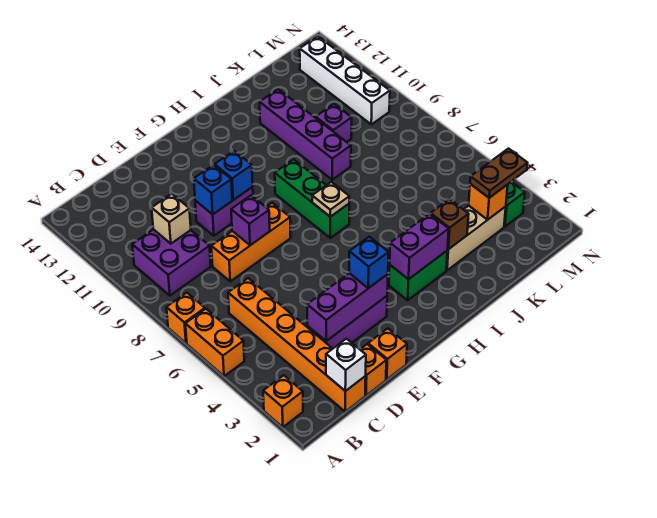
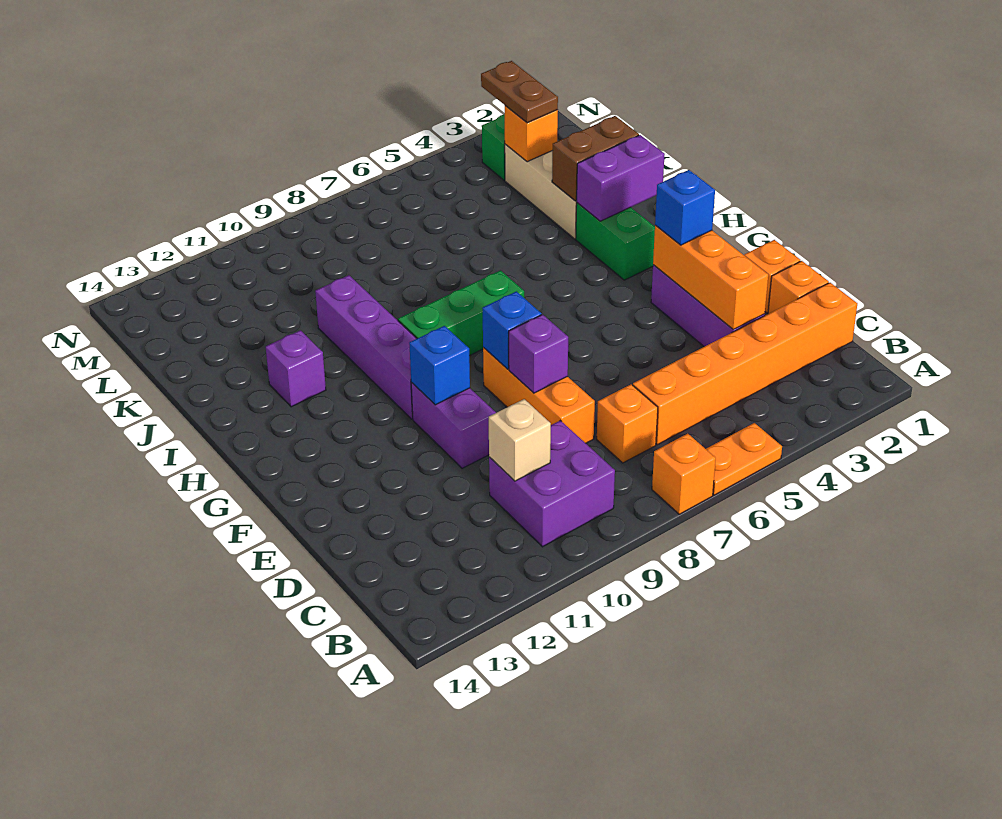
orange brick A2 level 1 -> orange brick C7 level 1
orange brick A5:A6 level 1 -> orange plate A5:A6 level 1
white brick C1 level 2 -> none
purple brick D3:F3 level 2 -> orange brick D3:F3 level 2
blue brick E10 level 2 -> blue brick F8 level 2
purple brick H3:I3 level 2 -> purple brick I2:I3 level 2
tan plate H7 level 2 -> none
brown brick J3 level 2 -> brown brick J2:J3 level 2
purple brick J9:J12 level 1 -> purple brick G10:J10 level 1
purple brick K10 level 1 -> purple brick I12 level 1
white brick M10:M13 level 1 -> none

